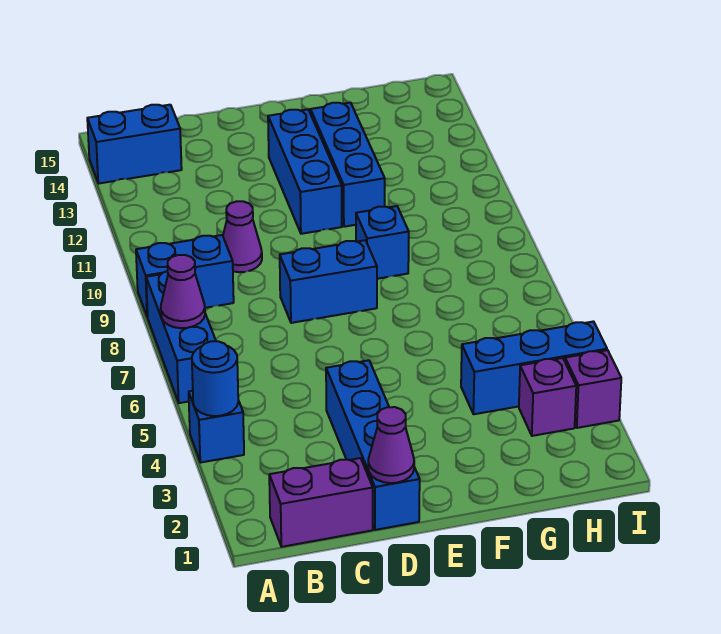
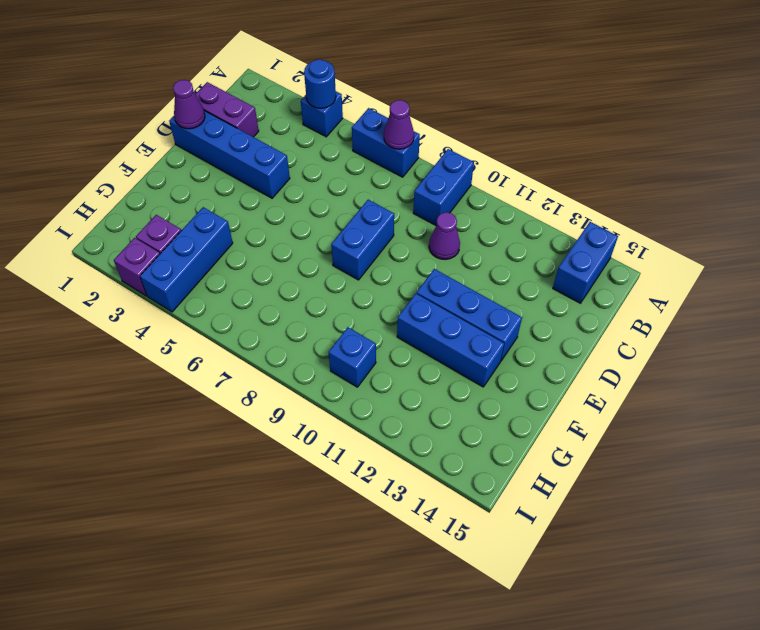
blue brick A6:A8 level 1 -> blue brick A6:A7 level 1
purple brick B1:C1 level 1 -> purple brick C1:C2 level 1
blue brick F9 level 1 -> blue brick H10 level 1

